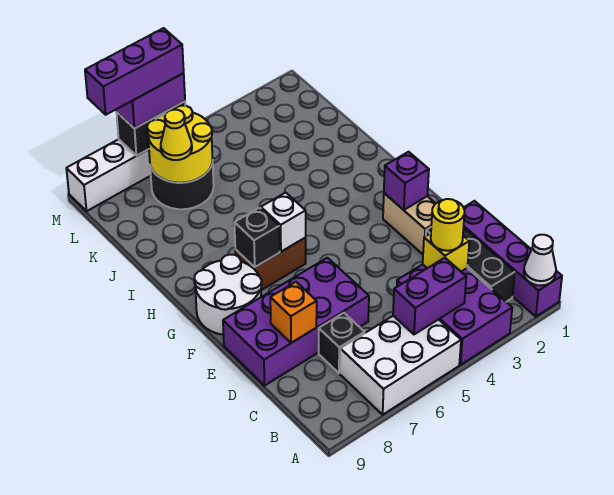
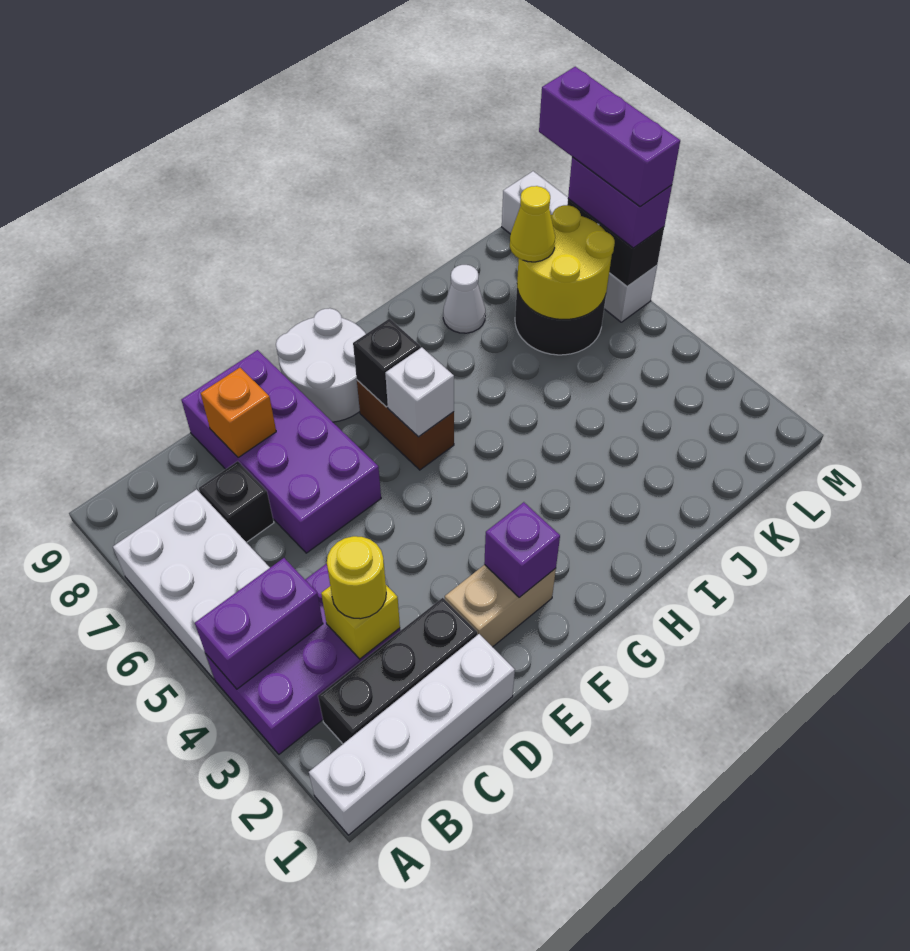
purple brick A1:D1 level 1 -> white brick A1:D1 level 1
white cone A1 level 2 -> white cone J8 level 1
purple brick B4:B5 level 2 -> purple brick A4:B4 level 2

